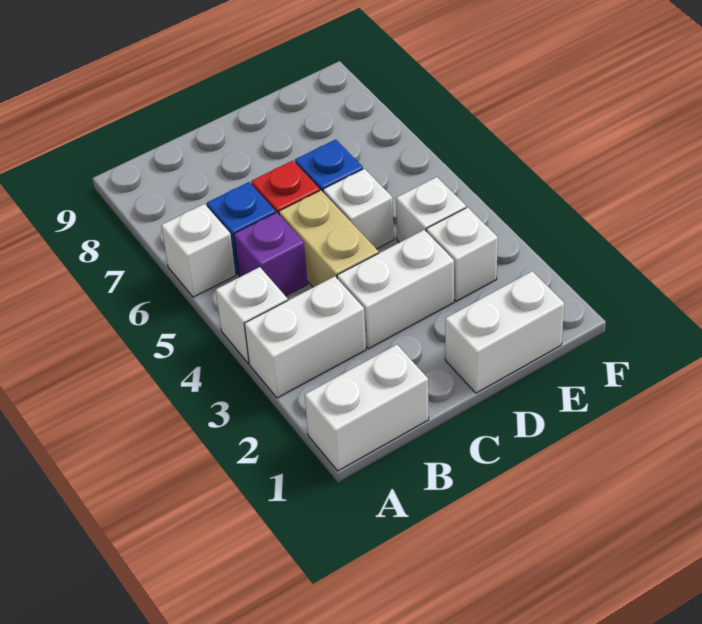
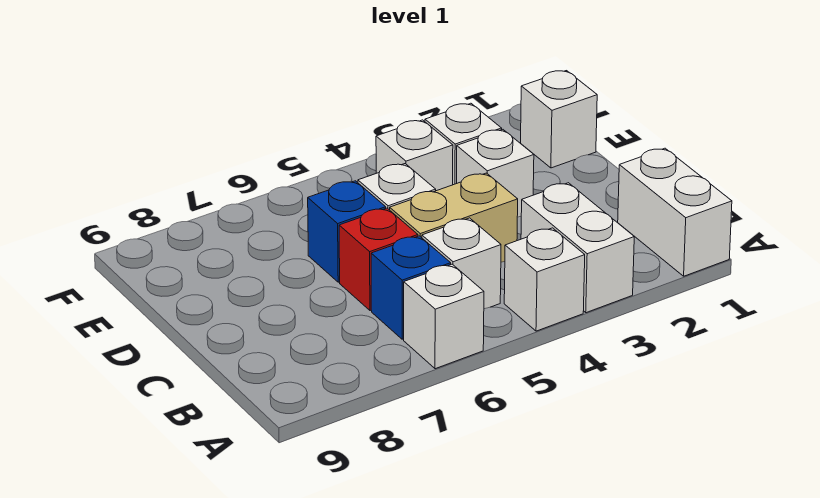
purple brick B5 level 1 -> white brick B5 level 1
white brick C3:D3 level 1 -> white brick D3 level 1
white brick D1:E1 level 1 -> white brick E1 level 1

